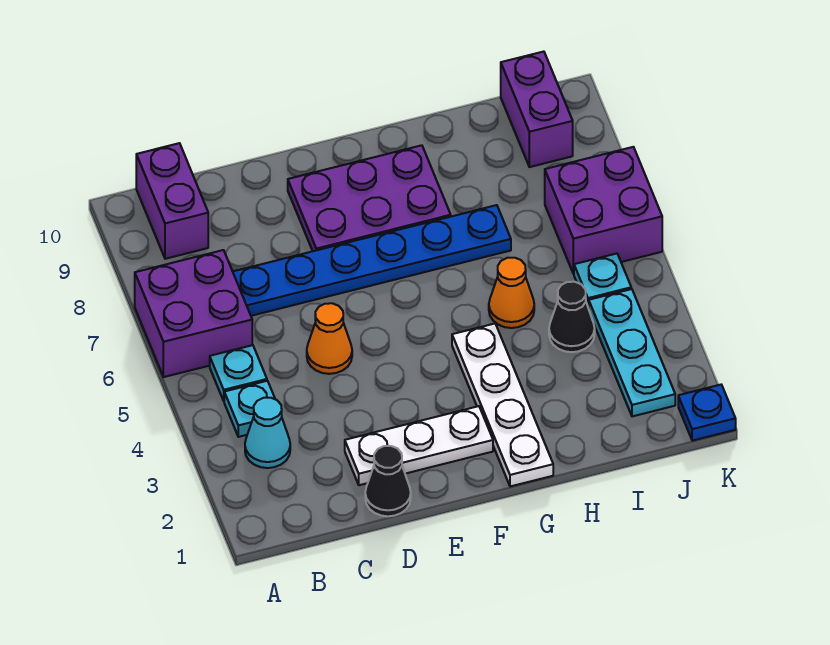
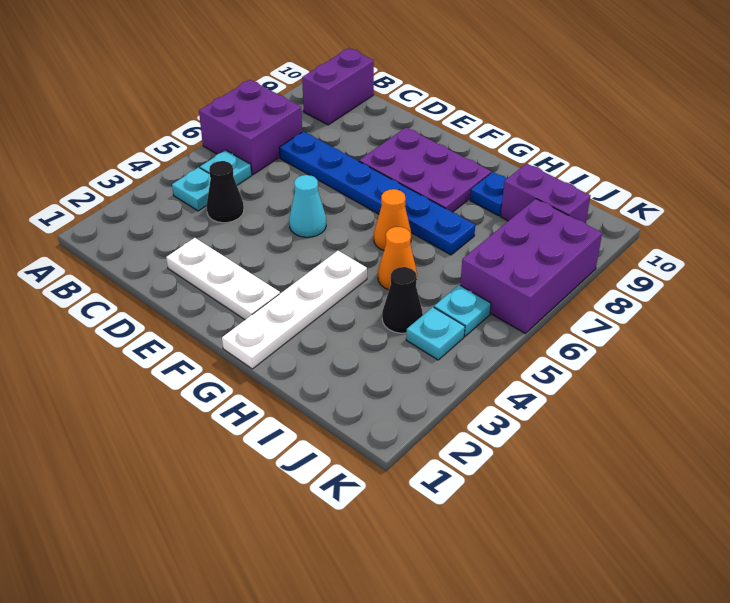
cyan cone B3 level 1 -> cyan cone E5 level 1
black cone D1 level 1 -> black cone C4 level 1
orange cone D5 level 1 -> orange cone G6 level 1
cyan plate J2:J4 level 1 -> cyan plate J4 level 1
purple brick J6:K7 level 1 -> purple brick J6:K8 level 1
purple brick J9:J10 level 1 -> purple brick I9:J9 level 1
blue plate K1 level 1 -> blue plate H9 level 1

